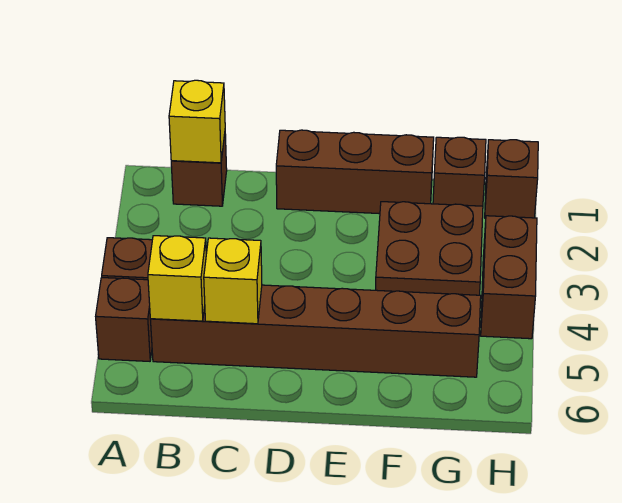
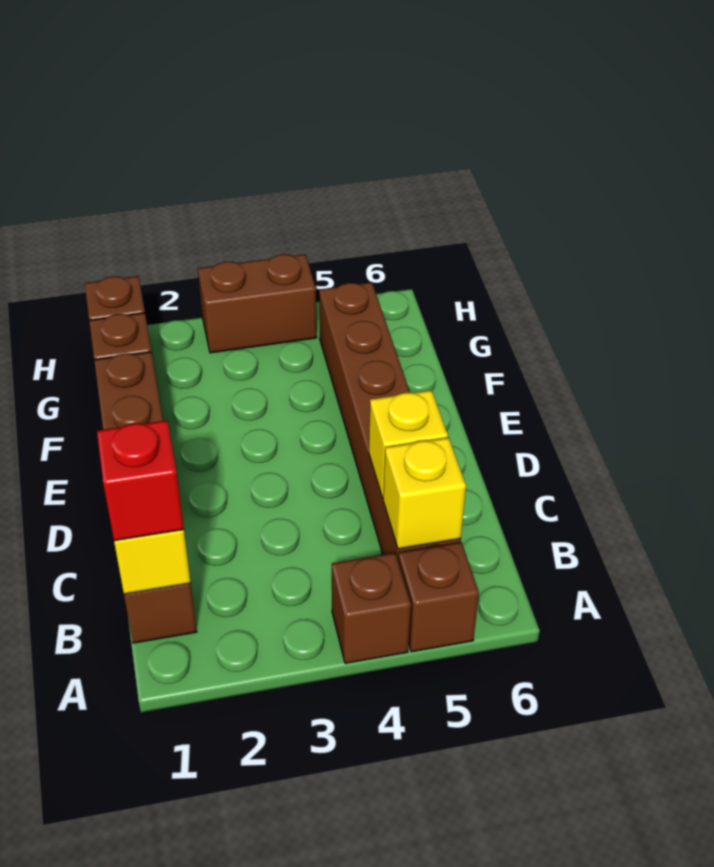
none -> red brick B1 level 3
brown plate F2:G3 level 1 -> none

